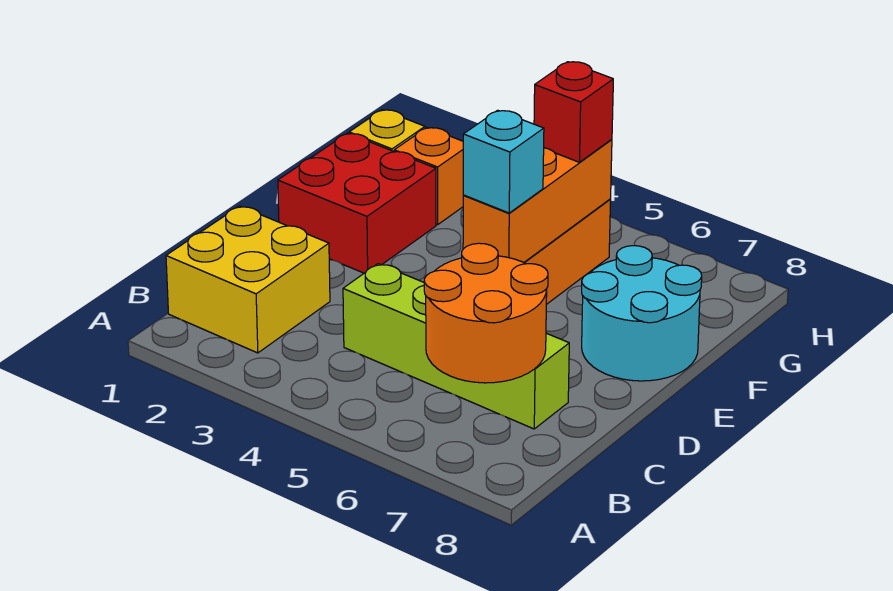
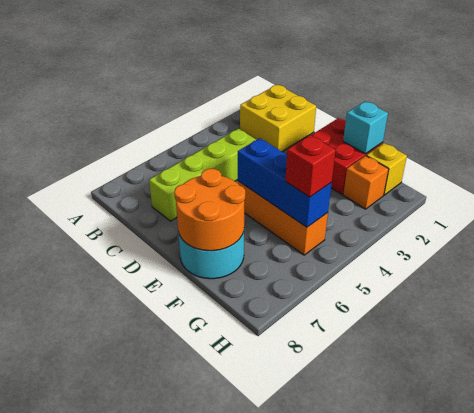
orange round brick B6:C7 level 2 -> orange round brick E7:F8 level 2
orange brick E5:G5 level 2 -> blue brick E5:G5 level 2
cyan brick E5 level 3 -> cyan brick F1 level 2

